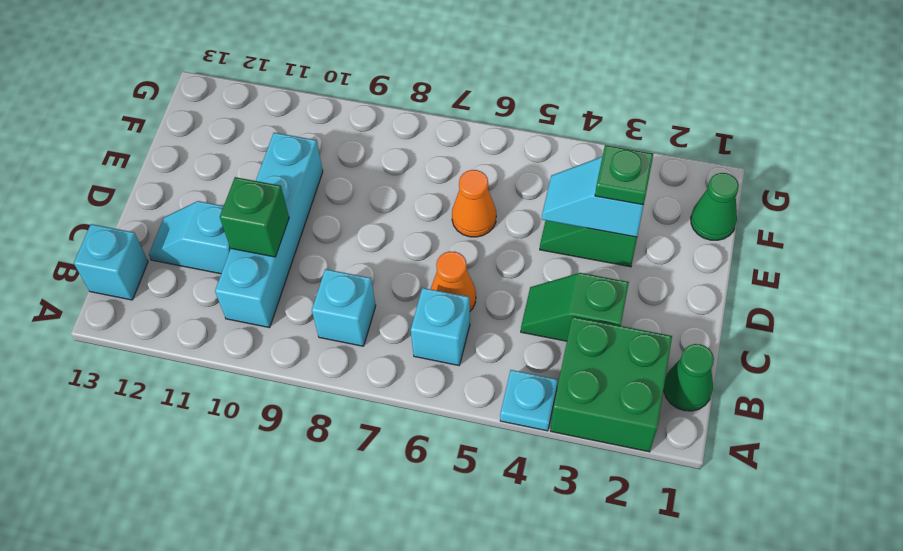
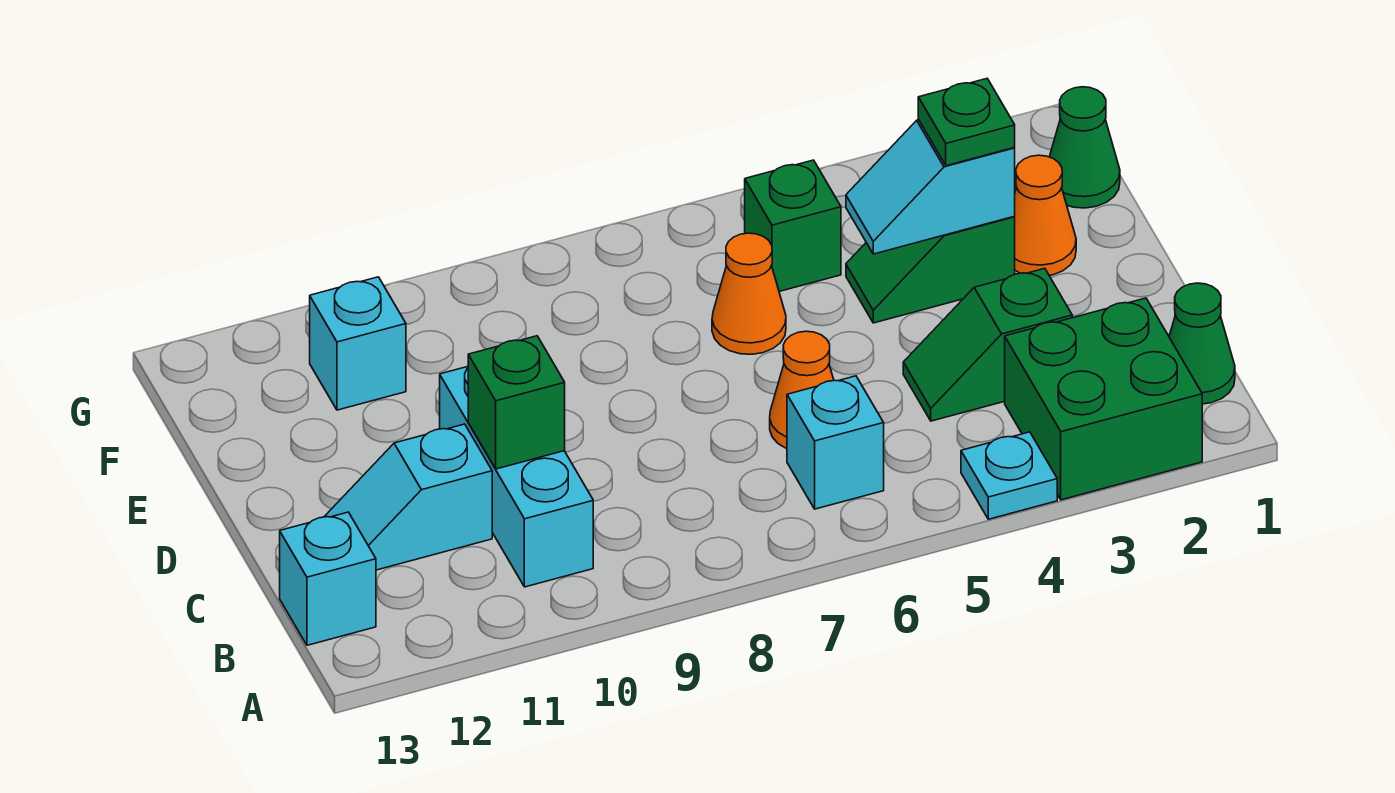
cyan brick B8 level 1 -> cyan brick F11 level 1
cyan brick B10:E10 level 1 -> cyan brick B10:D10 level 1
none -> orange cone E2 level 1
none -> green brick F5 level 1

